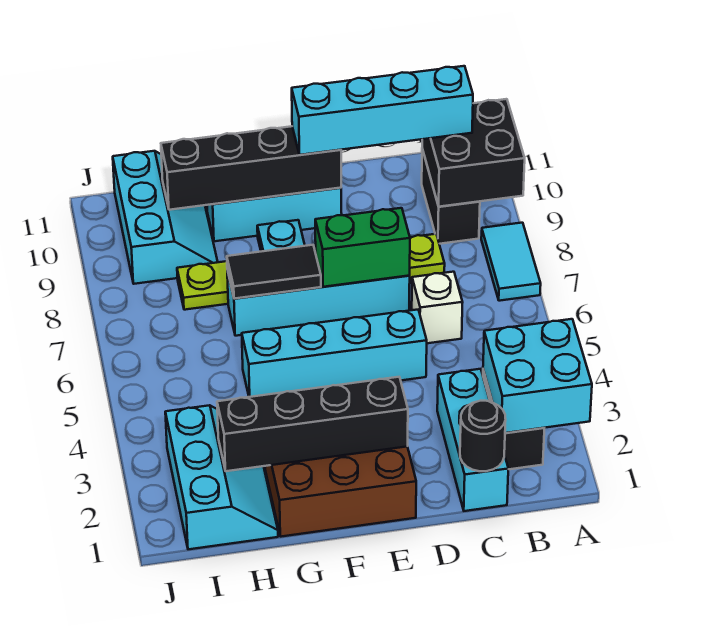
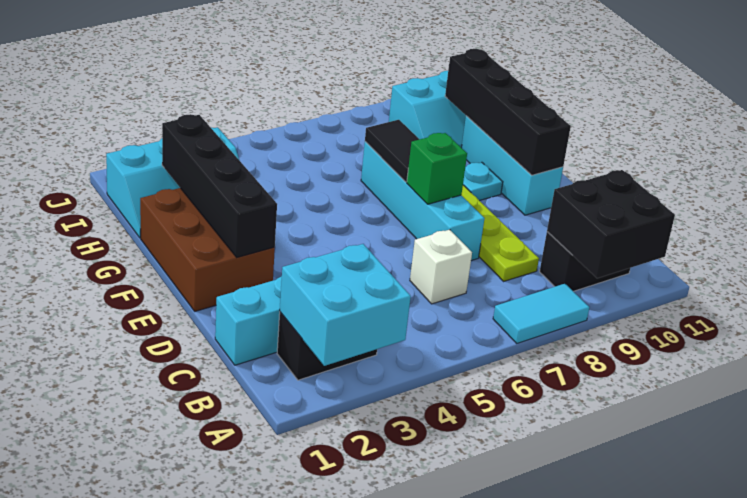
cyan brick B10:E10 level 3 -> none
black round brick C1 level 2 -> none
cyan brick D5:G5 level 1 -> none
green brick D7:E7 level 2 -> green brick E7 level 2

